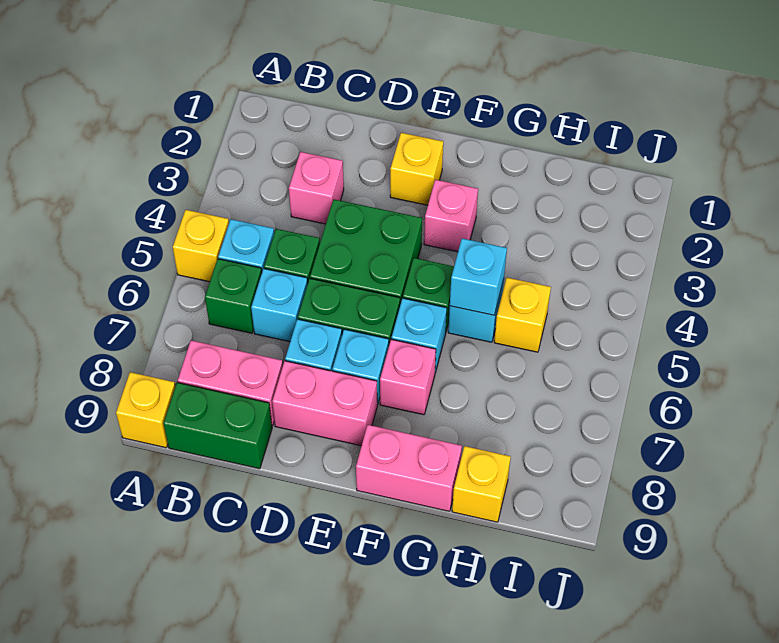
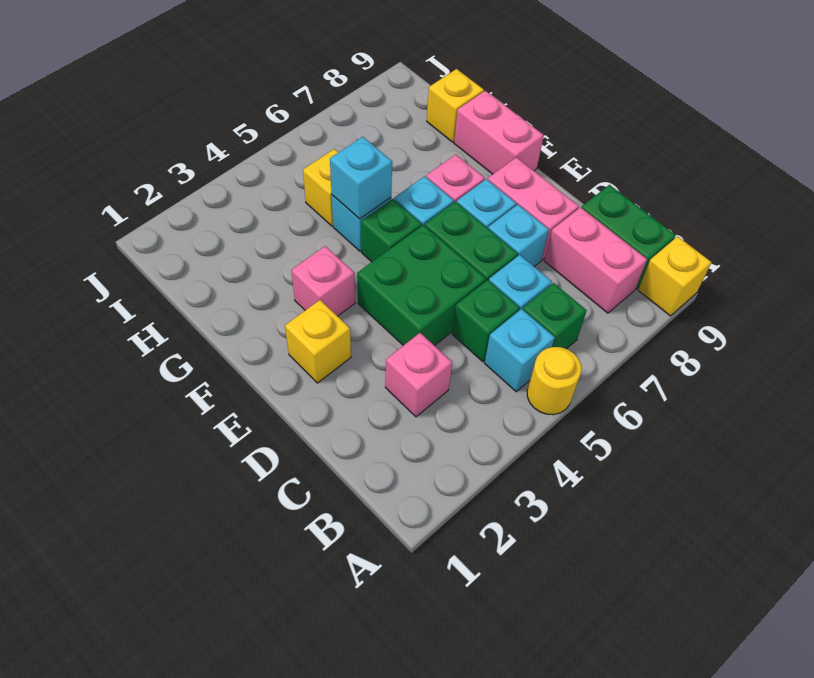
yellow brick A5 level 1 -> yellow round brick A5 level 1

